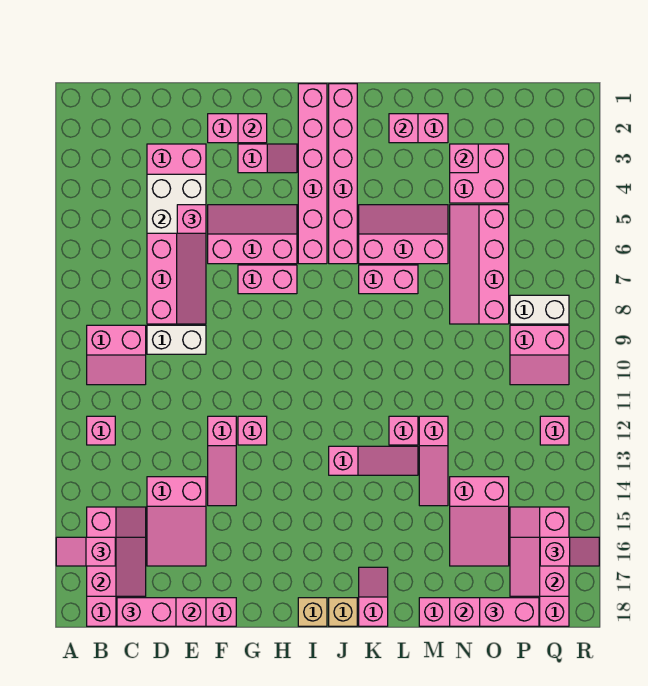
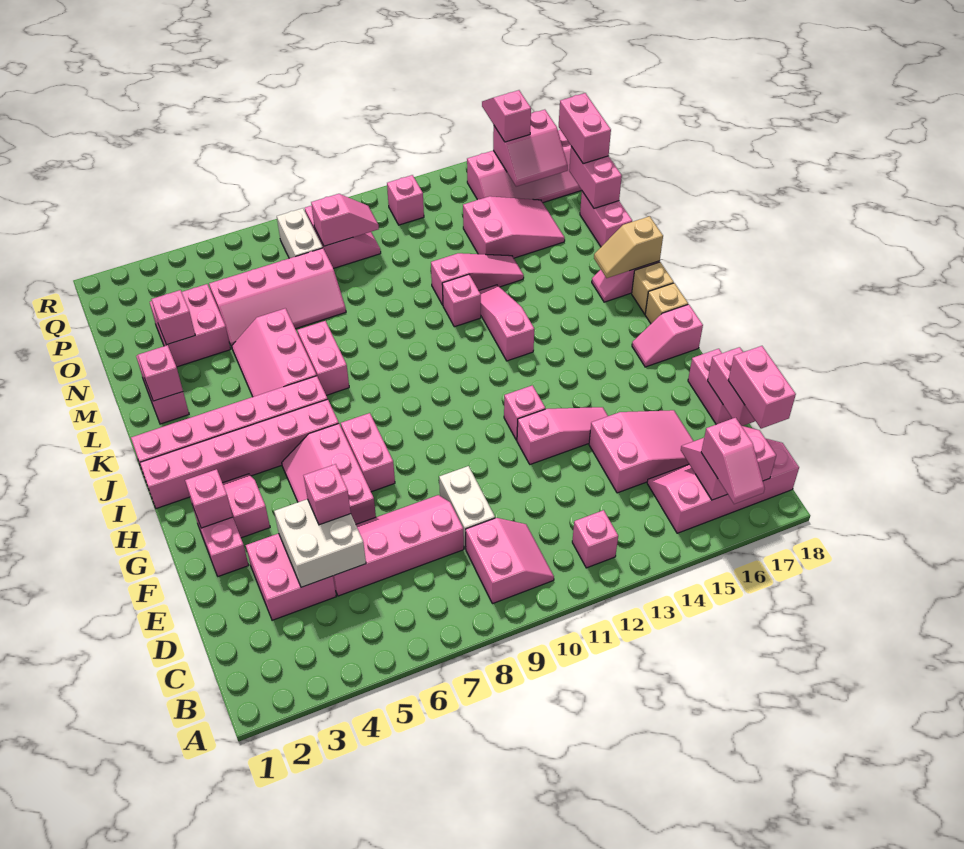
none -> pink slope H17:H18 level 1 top 18
none -> tan slope K17:K18 level 2 top 18
none -> pink slope P9:P10 level 2 top 9

